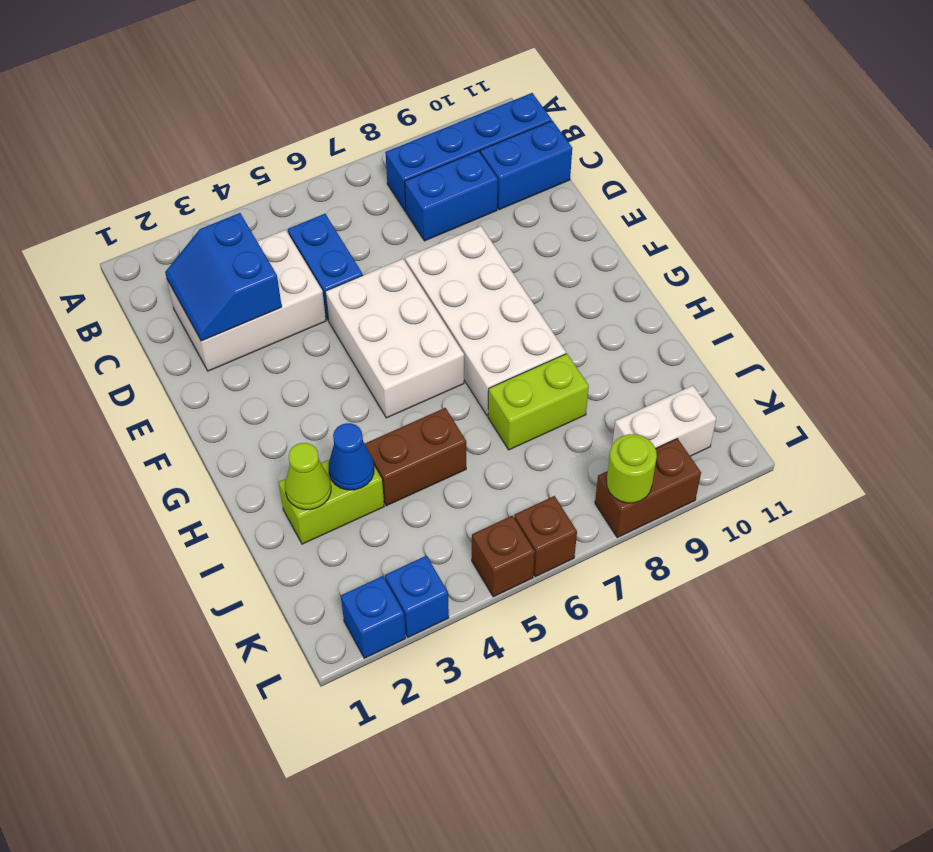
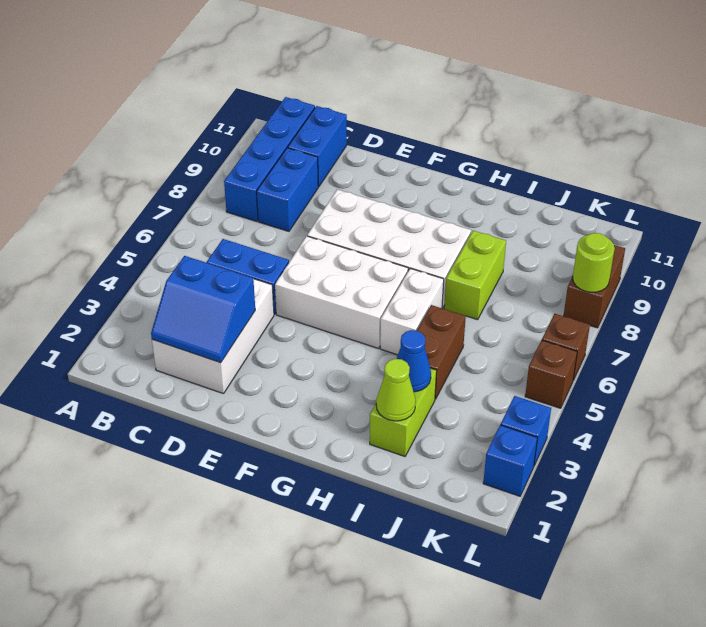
white brick K9:K10 level 1 -> white brick H5:H6 level 1

